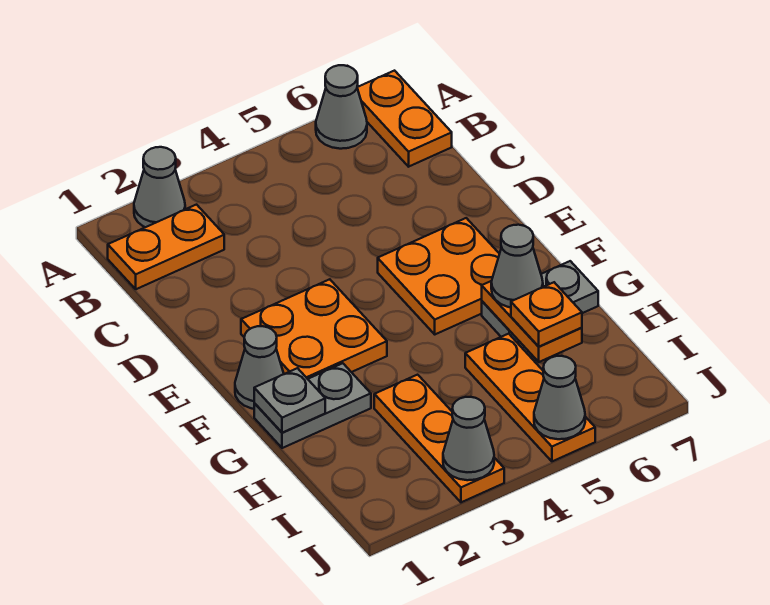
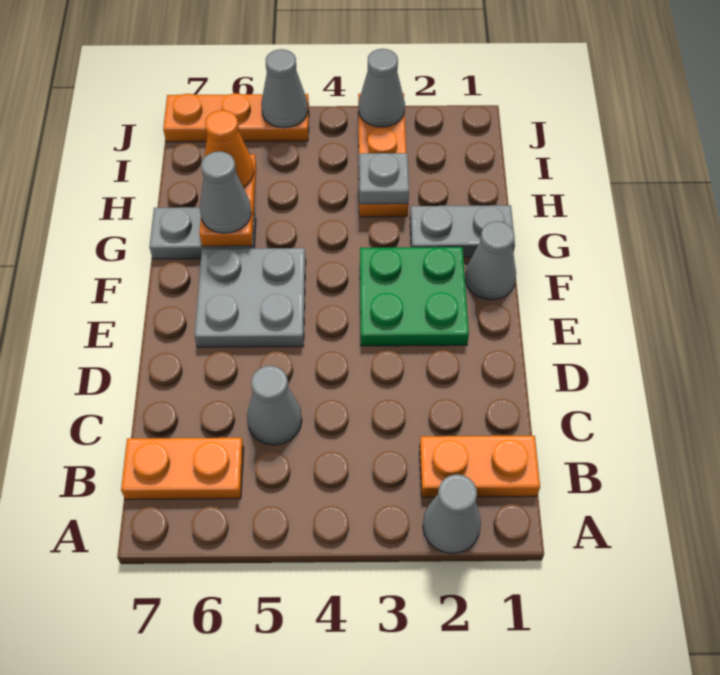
grey cone A6 level 1 -> grey cone C5 level 1
orange plate A7:B7 level 1 -> orange plate B6:B7 level 1
orange plate E2:F3 level 1 -> green plate E2:F3 level 1
orange plate E5:F6 level 1 -> grey plate E5:F6 level 1
grey plate G1 level 2 -> grey plate H3 level 2
orange plate H5:J5 level 1 -> orange plate J5:J7 level 1
orange plate H6 level 3 -> orange cone H6 level 3

